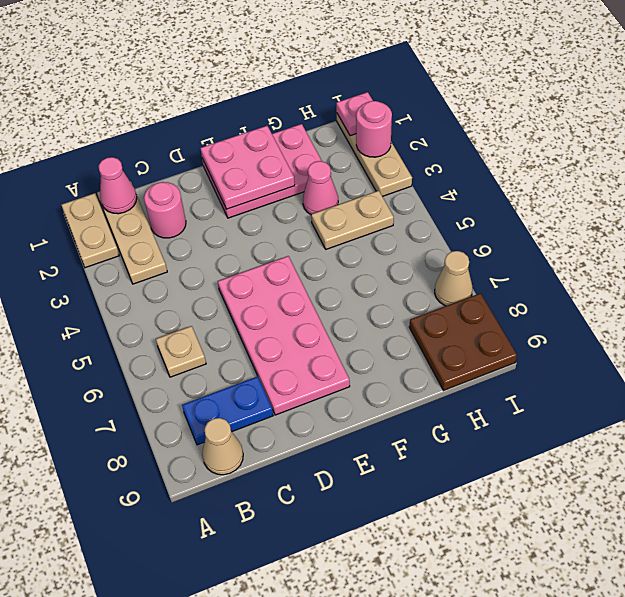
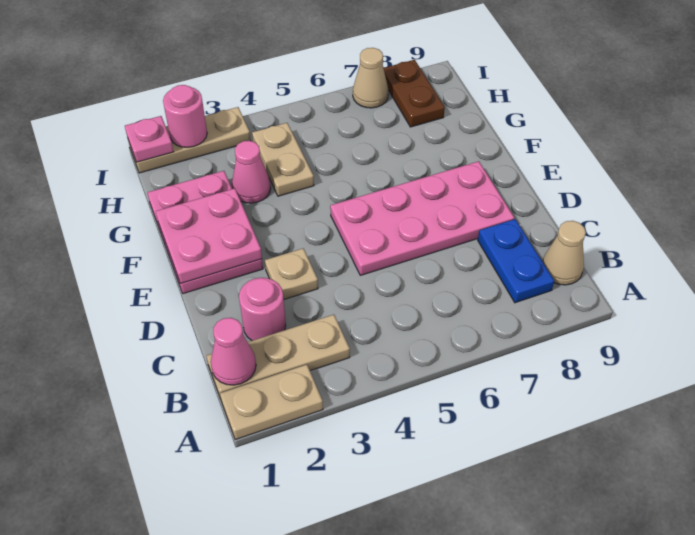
tan plate B6 level 1 -> tan plate D3 level 1
brown plate H8:I9 level 1 -> brown plate H8:I8 level 1

